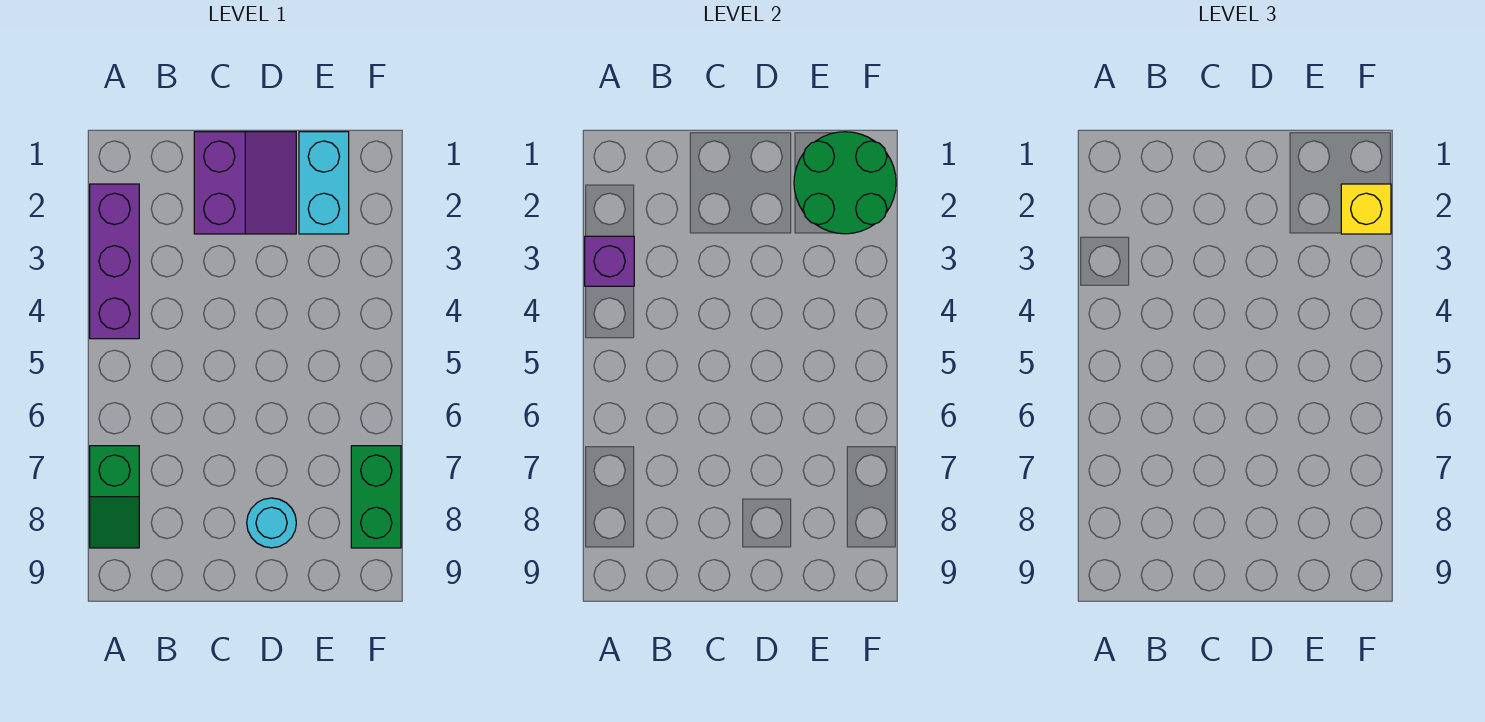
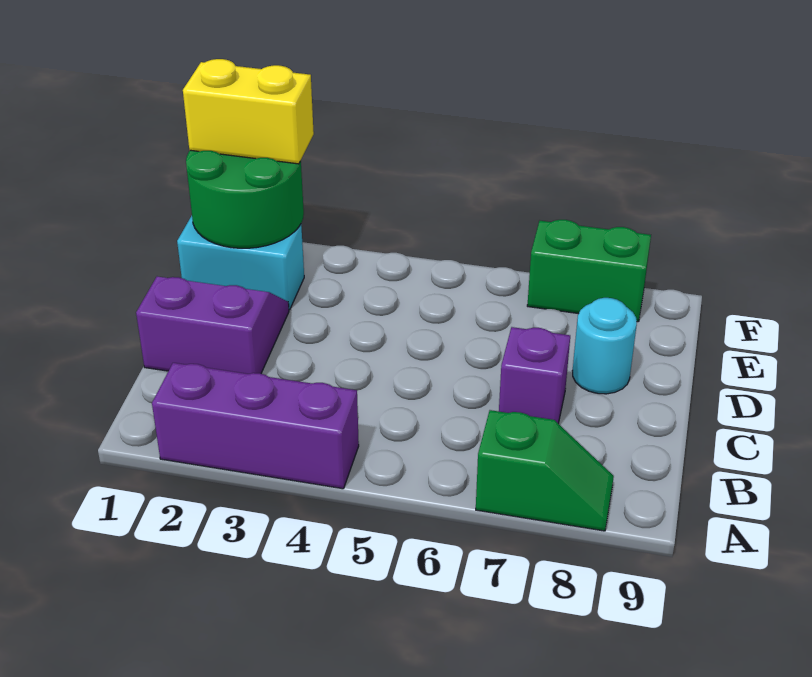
purple brick A3 level 2 -> purple brick C7 level 1
yellow brick F2 level 3 -> yellow brick F1:F2 level 3

